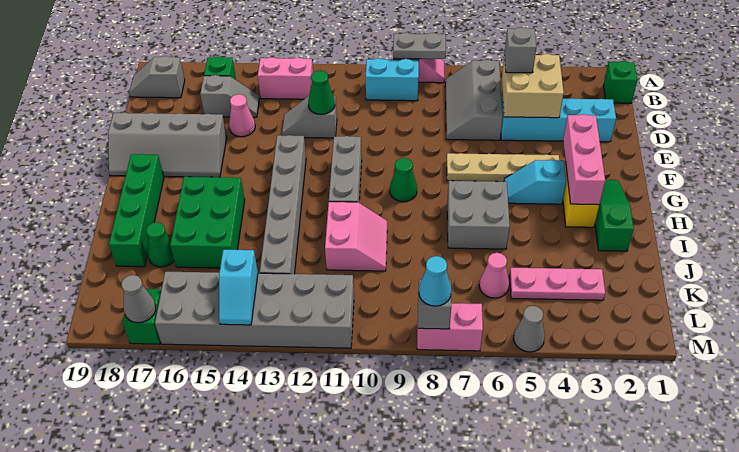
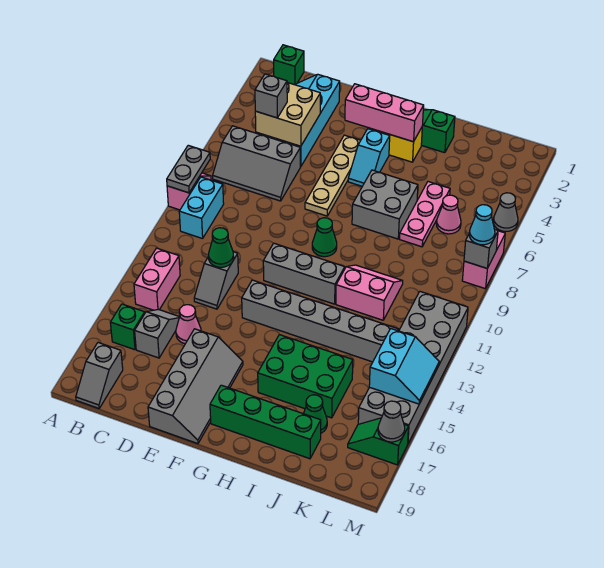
pink plate K3:K5 level 1 -> pink plate J5:J7 level 1
cyan slope L14:M14 level 2 top L -> cyan slope L14:M15 level 2 top L

